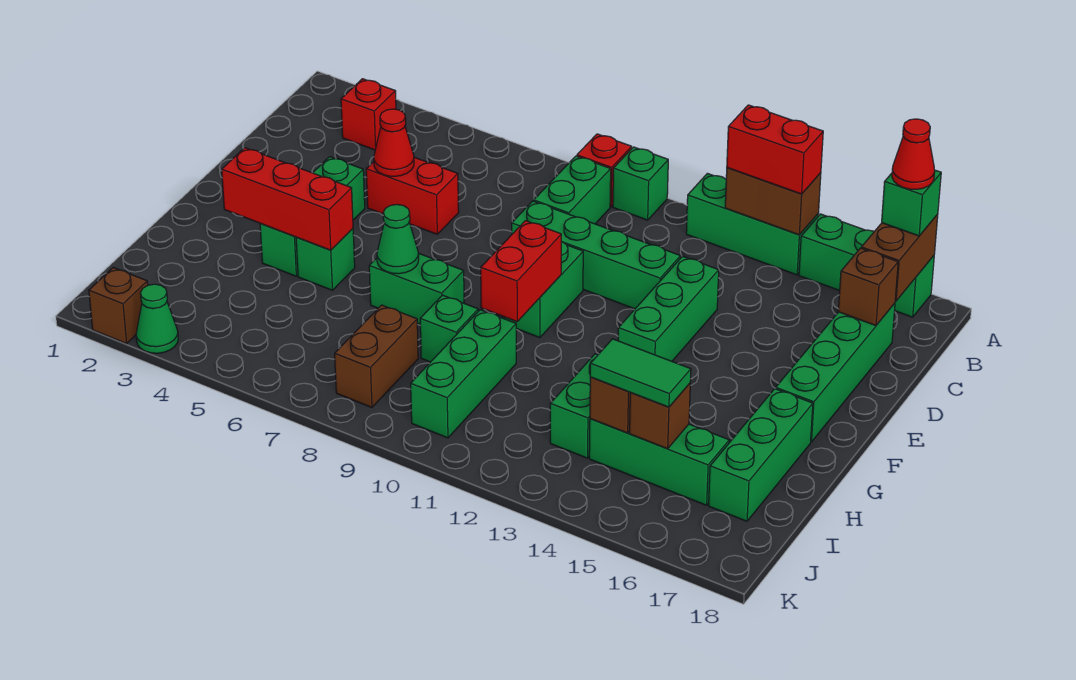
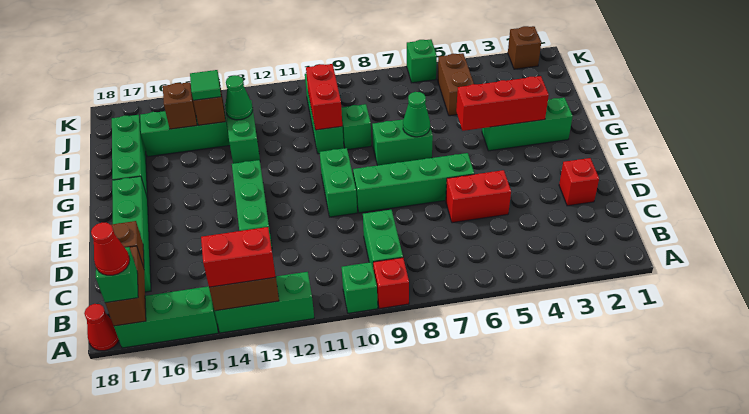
red brick B3 level 1 -> red brick D2 level 1
red cone D5 level 2 -> red cone A18 level 1
green brick D9:D12 level 1 -> green brick E6:E9 level 1
green brick E4:G4 level 1 -> green brick G2:G4 level 1
red brick F10:G10 level 2 -> red brick H10:I10 level 2
green brick G5 level 1 -> green brick K6 level 1
brown brick I8:J8 level 1 -> brown brick I5:J5 level 1
green tile I14:I15 level 3 -> green tile I14 level 3
green cone K3 level 1 -> green cone I13 level 2

